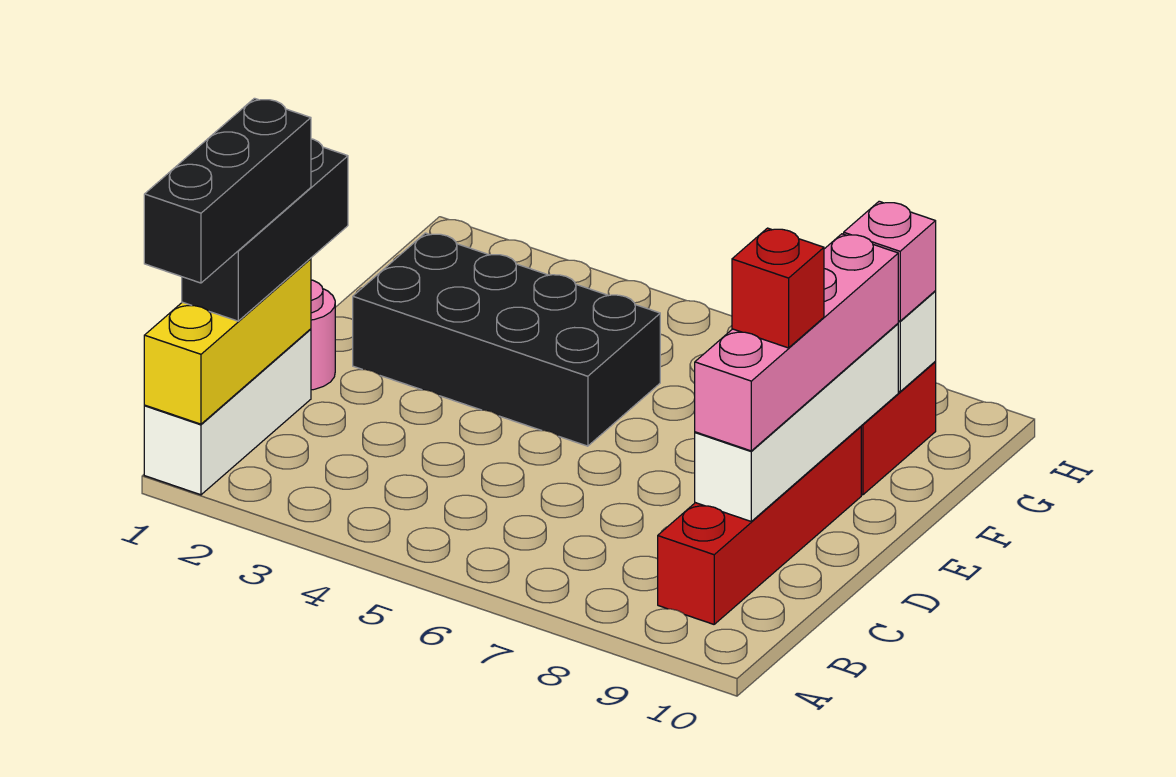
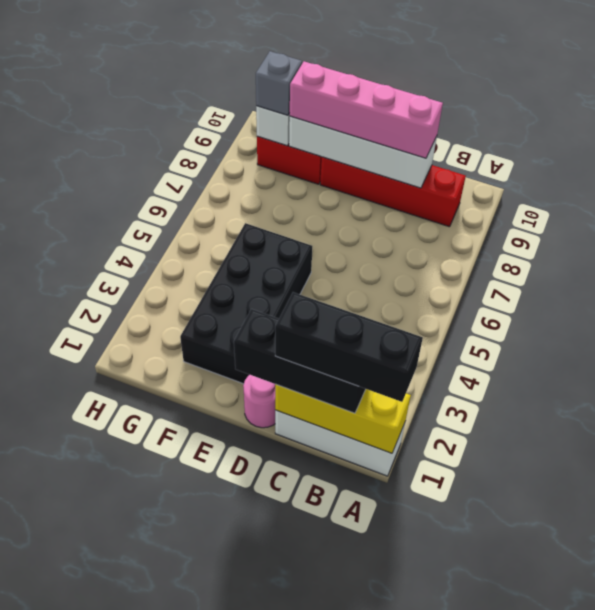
red brick D9 level 4 -> none
pink brick G9 level 3 -> grey brick G9 level 3

